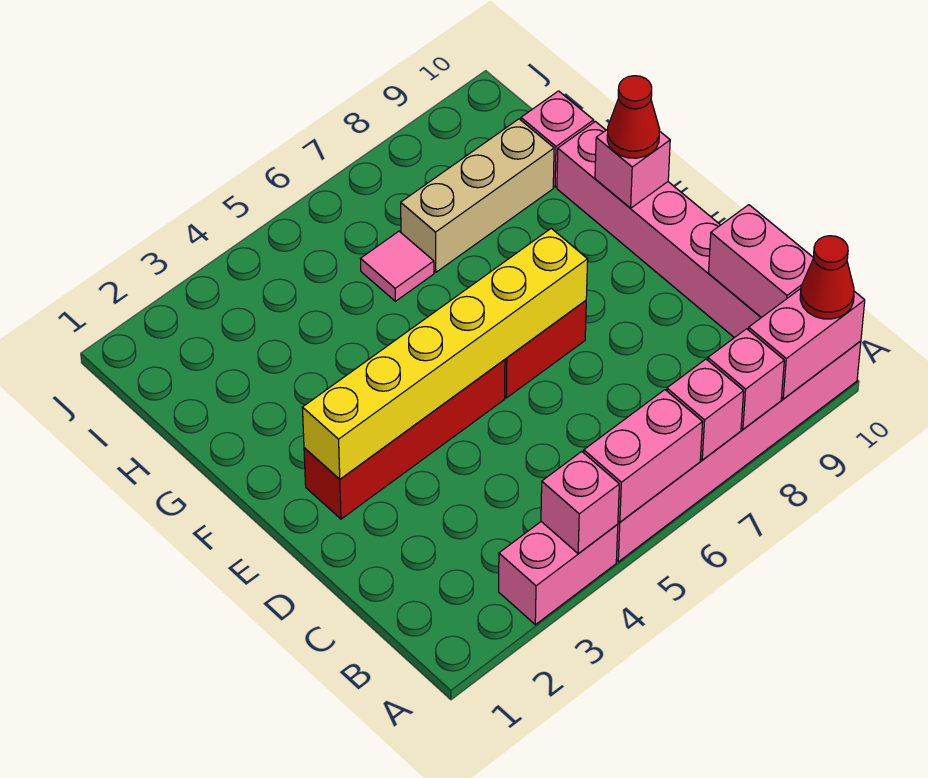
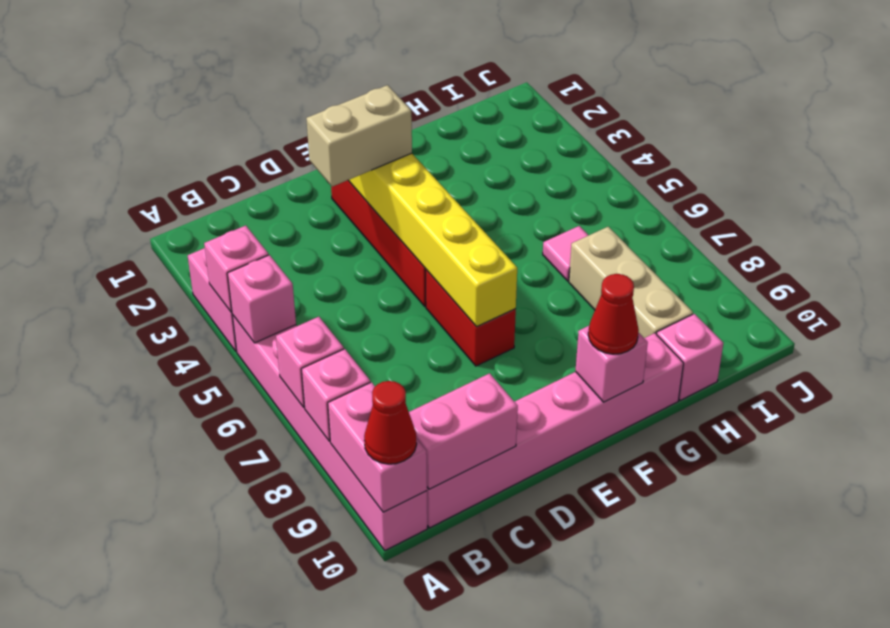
pink brick A5:A6 level 2 -> pink brick A5 level 2
none -> tan brick D3:E3 level 3

